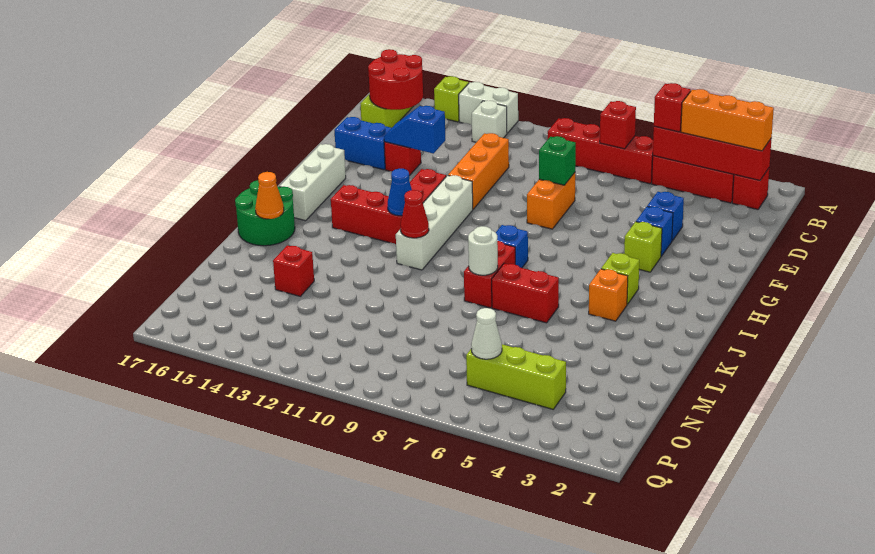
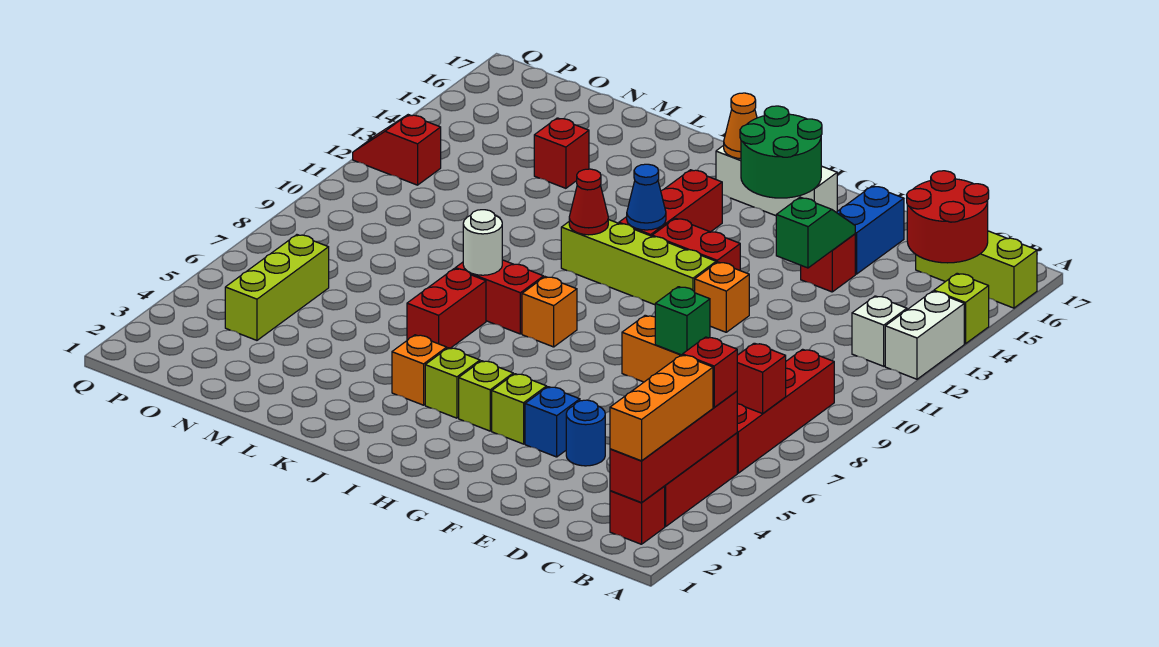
orange brick D11:F11 level 1 -> orange brick F11 level 1
blue brick E4 level 1 -> blue round brick E4 level 1
blue slope E13:E14 level 2 top 13 -> green slope E13:E14 level 2 top 13
white brick G11:J11 level 1 -> lime brick G11:J11 level 1
none -> lime brick H4 level 1
blue brick I8 level 1 -> orange brick I8 level 1
green round brick J16:K17 level 1 -> green round brick G15:H16 level 2
orange cone K16 level 2 -> orange cone I16 level 2
white cone O6 level 2 -> none
none -> red slope P12:Q12 level 1 top P

